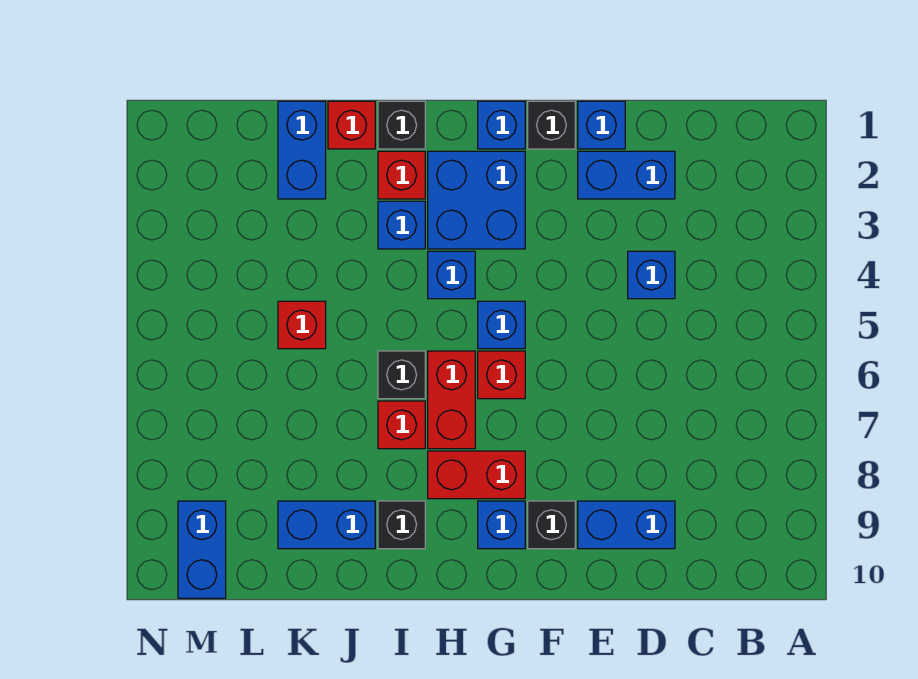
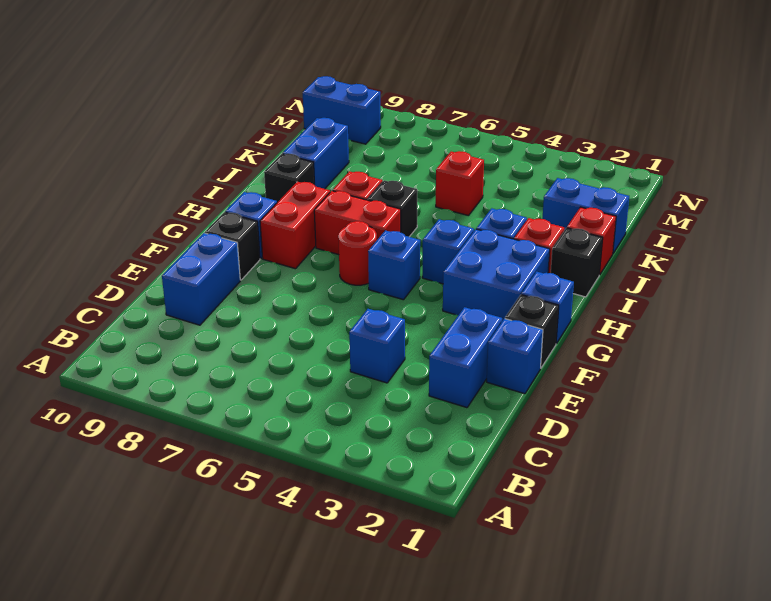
red brick G6 level 1 -> red round brick G6 level 1

